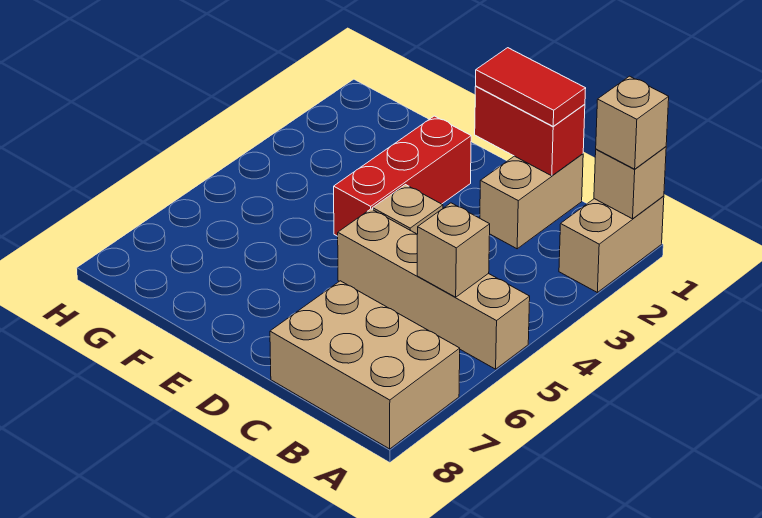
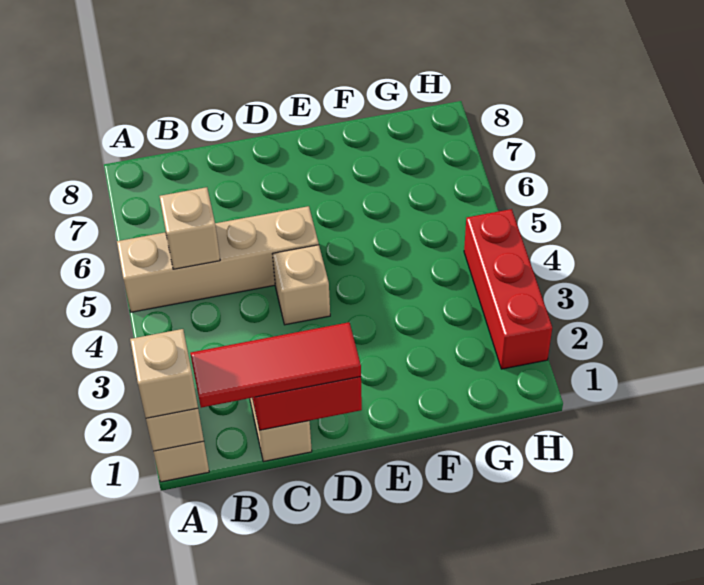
tan brick A7:C8 level 1 -> none
red tile C1:D1 level 3 -> red tile B1:D1 level 3
red brick E2:E4 level 1 -> red brick H2:H4 level 1

